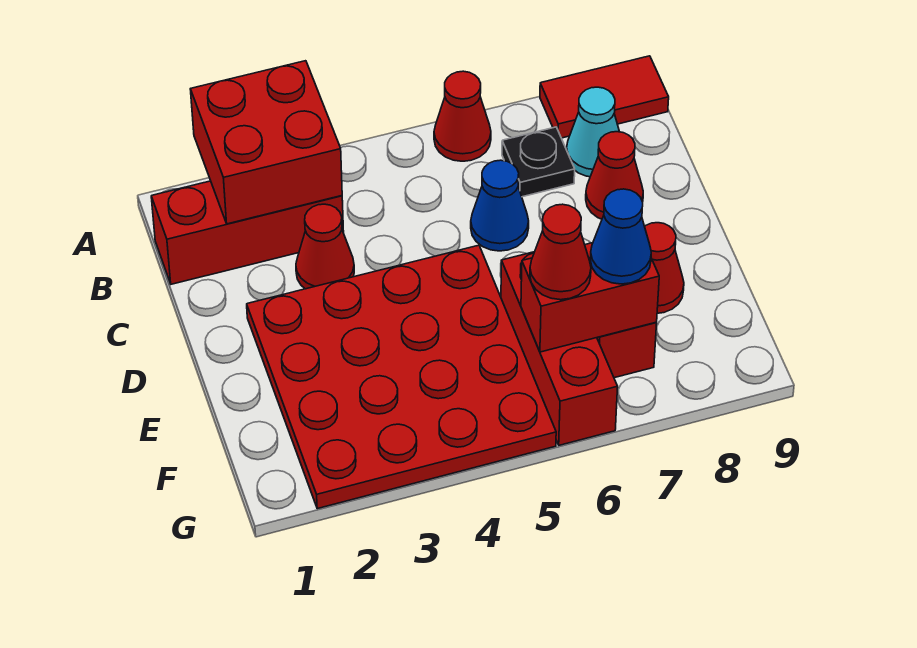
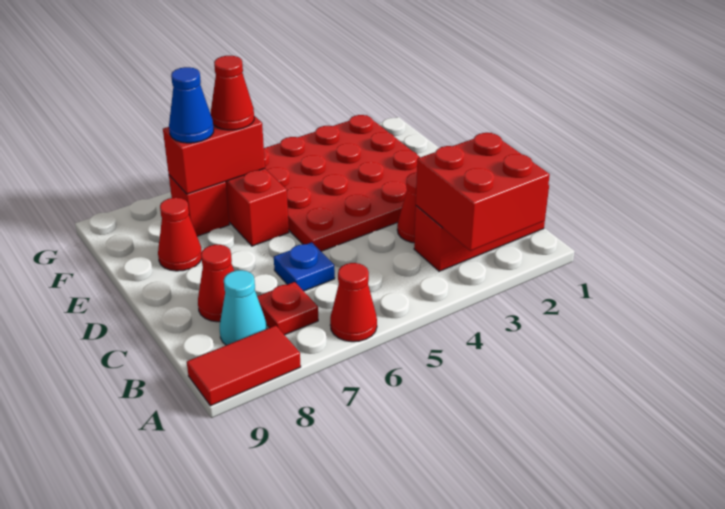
black plate B7 level 1 -> red plate B7 level 1
blue cone C6 level 1 -> blue plate C6 level 1

